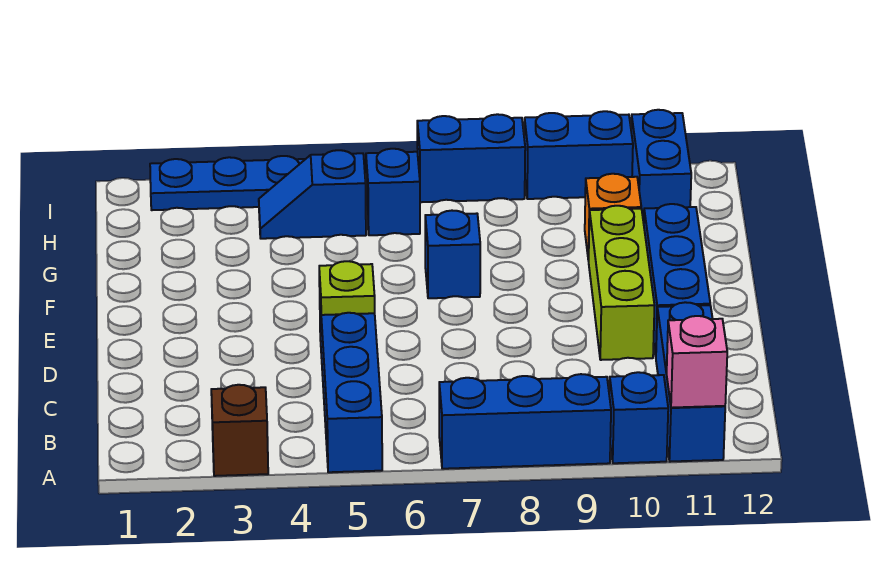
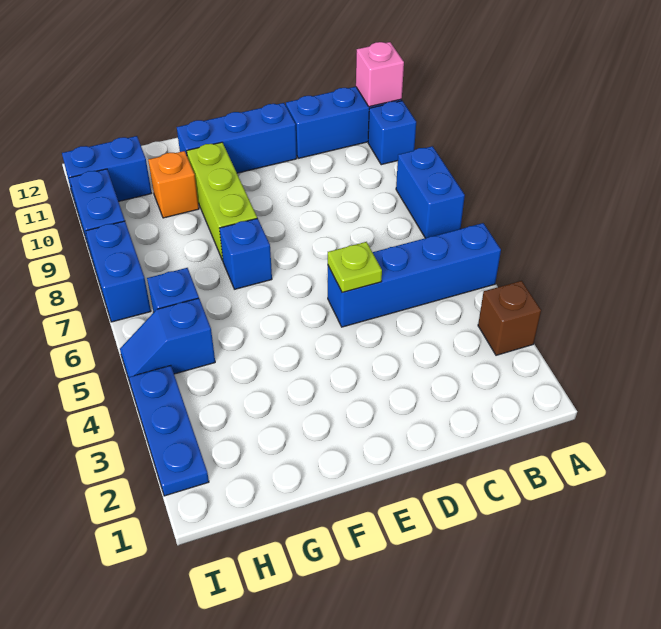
blue brick A7:A9 level 1 -> blue brick A7:A8 level 1
lime brick D10:F10 level 1 -> lime brick F8:F10 level 1
blue slope H4:H5 level 1 top 5 -> blue slope H5:I5 level 1 top H

